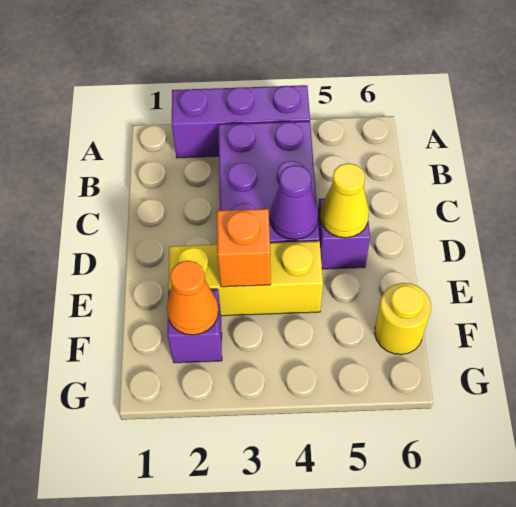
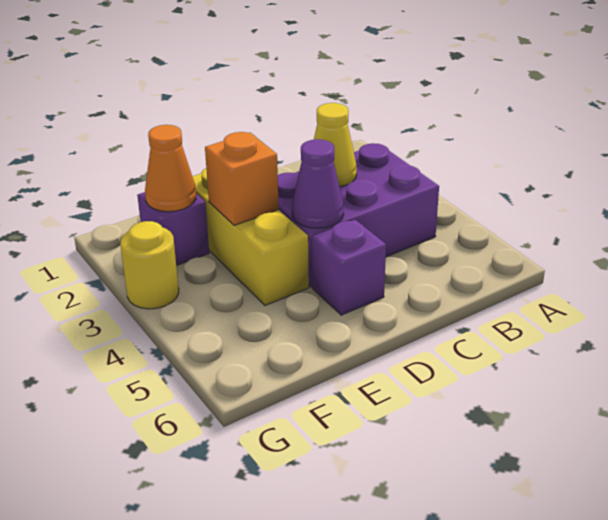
purple brick A2:A4 level 1 -> none
yellow cone D5 level 2 -> yellow cone C3 level 2
yellow round brick F6 level 1 -> yellow round brick G3 level 1

